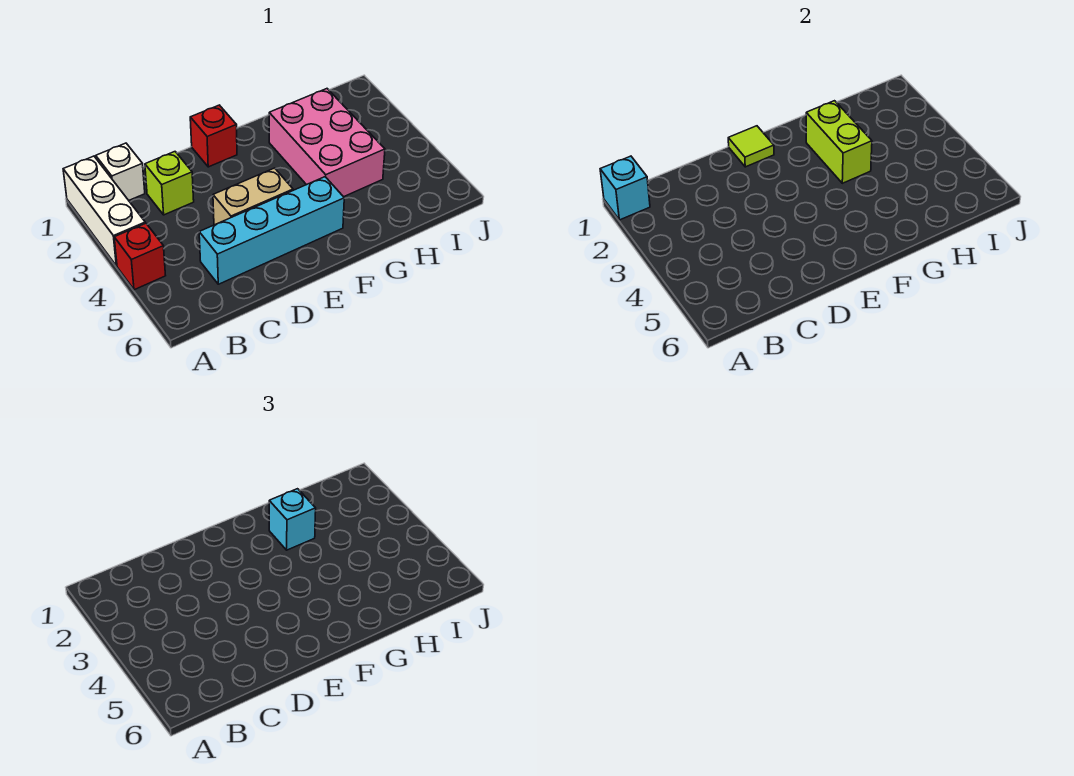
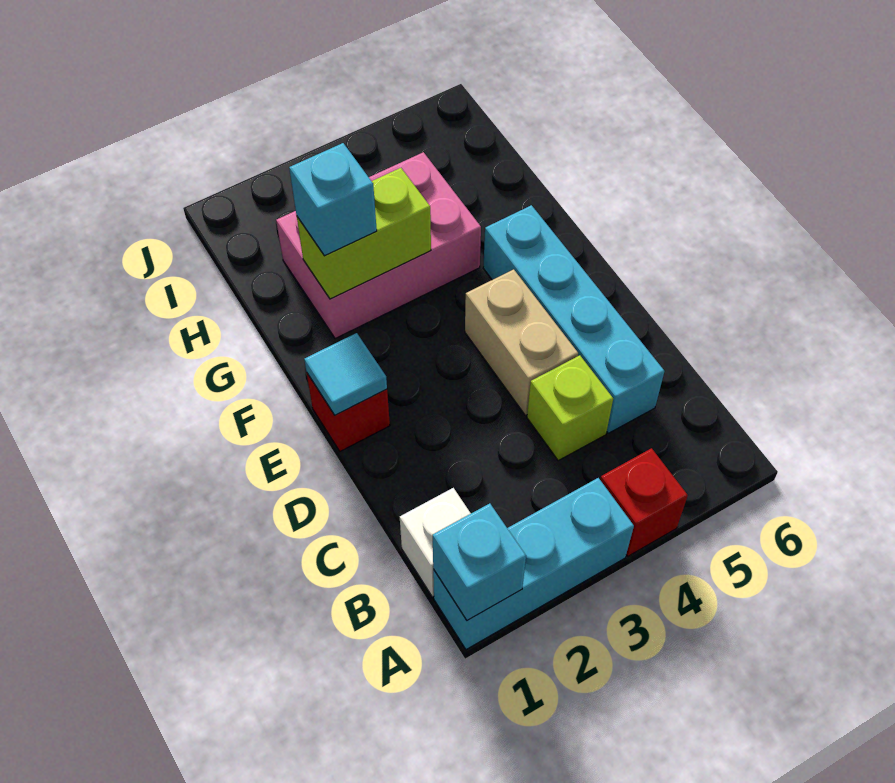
white brick A1:A3 level 1 -> cyan brick A1:A3 level 1
lime brick C2 level 1 -> lime brick C4 level 1
lime tile E1 level 2 -> cyan tile E1 level 2

